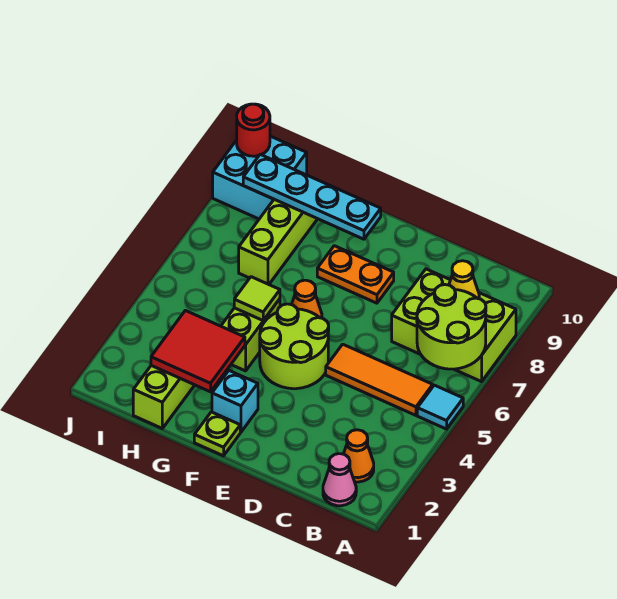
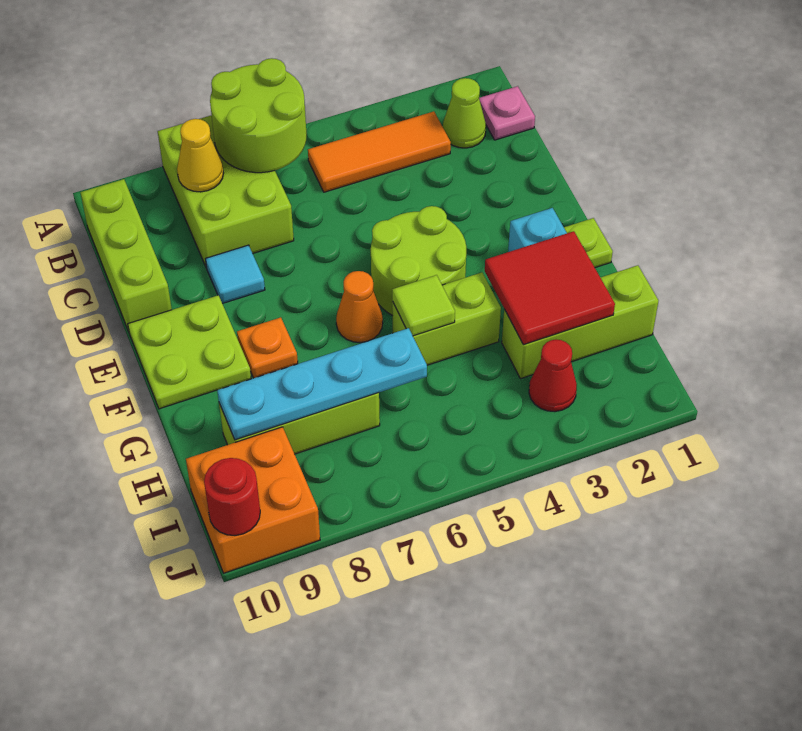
cyan tile A5 level 1 -> cyan tile D8 level 1
pink cone B1 level 1 -> pink plate B1 level 1
orange cone B2 level 1 -> lime cone B2 level 1
orange tile B5:D5 level 1 -> orange tile B3:B5 level 1
none -> lime brick B10:D10 level 1
orange plate E8:F8 level 1 -> orange plate F8 level 1
none -> lime plate E9:F10 level 1
cyan plate F9:I9 level 2 -> cyan plate H6:H9 level 2
none -> red cone I3 level 1
cyan brick I9:J10 level 1 -> orange brick I9:J10 level 1

